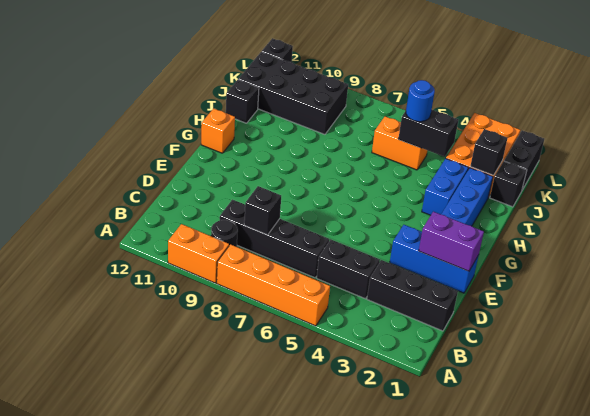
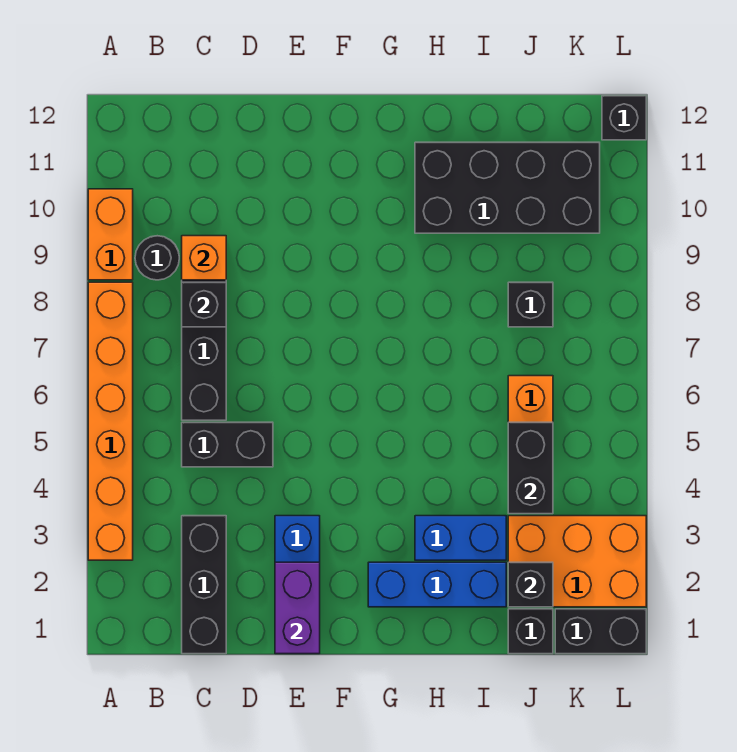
orange brick A5:A8 level 1 -> orange brick A3:A8 level 1
black brick C4:C5 level 1 -> black brick C5:D5 level 1
orange brick G12 level 1 -> orange brick C9 level 2
black brick I12 level 1 -> black brick J8 level 1
blue round brick J5 level 3 -> none
black brick J9:K12 level 1 -> black brick H10:K11 level 1

